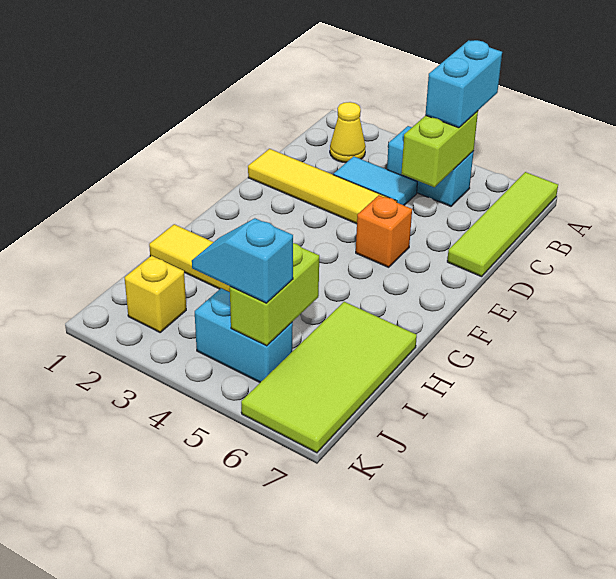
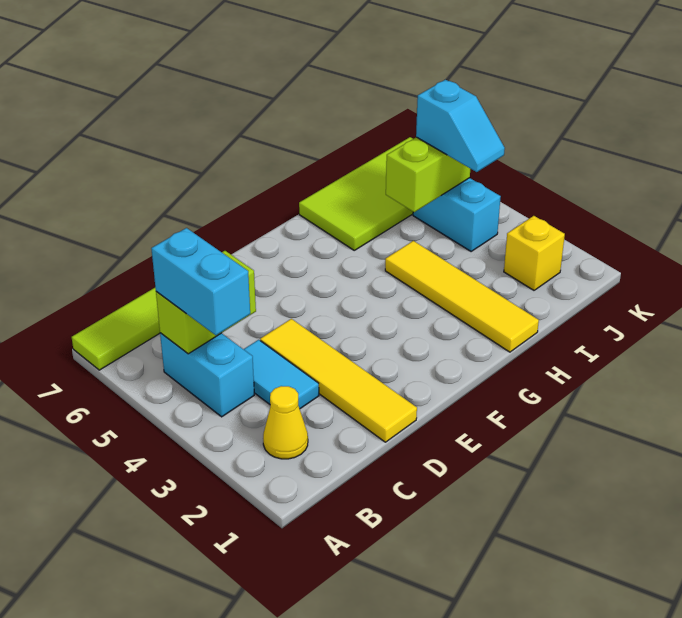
cyan brick A5:B5 level 3 -> cyan brick B4:B5 level 3
orange brick E5 level 1 -> none

